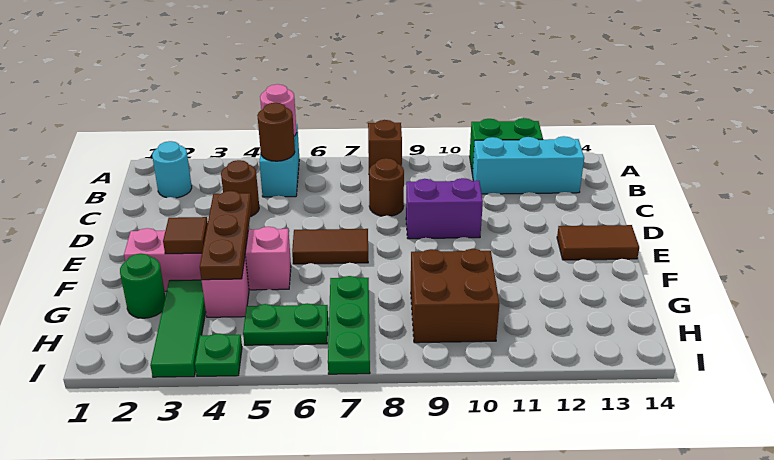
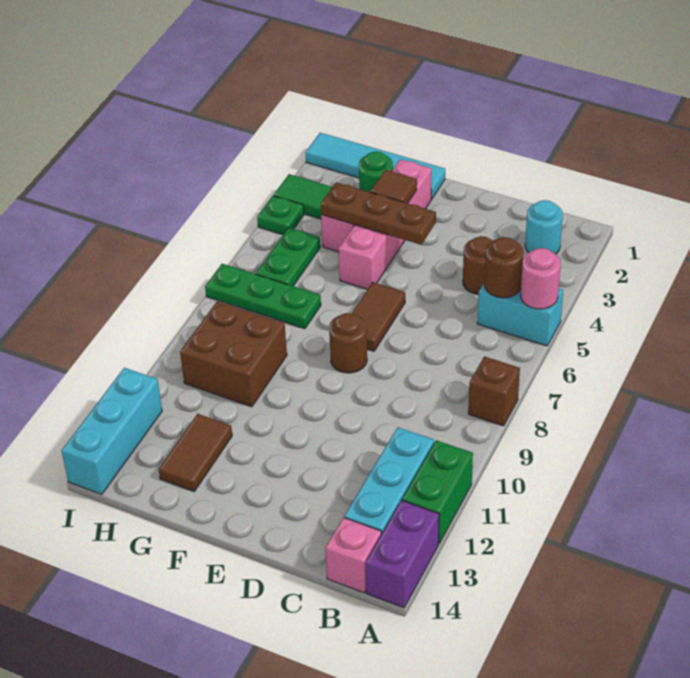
none -> pink brick B14 level 1
brown round brick C8 level 1 -> brown round brick E8 level 1
purple brick D9:D10 level 1 -> purple brick A13:A14 level 1
brown tile E13:E14 level 1 -> brown tile G12:G13 level 1
none -> cyan tile F1:I1 level 1
none -> cyan brick I12:I14 level 1

